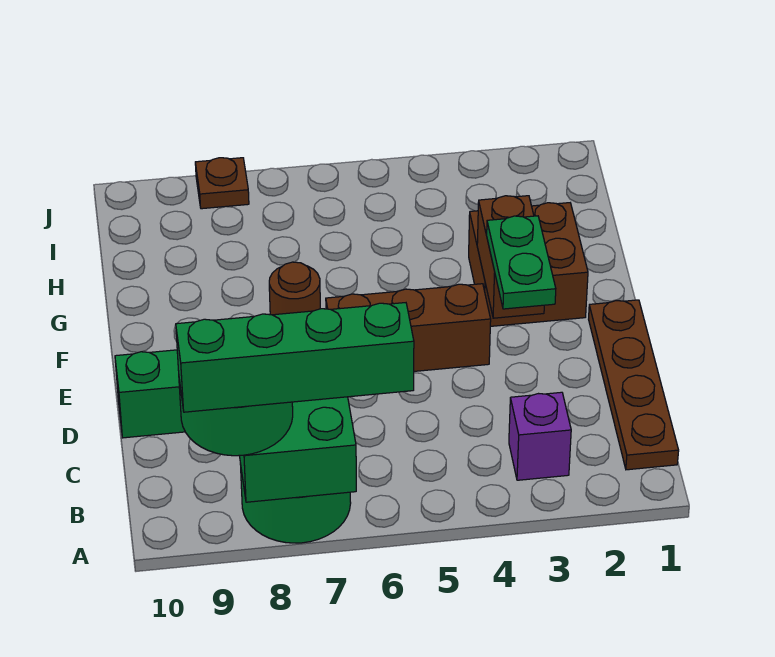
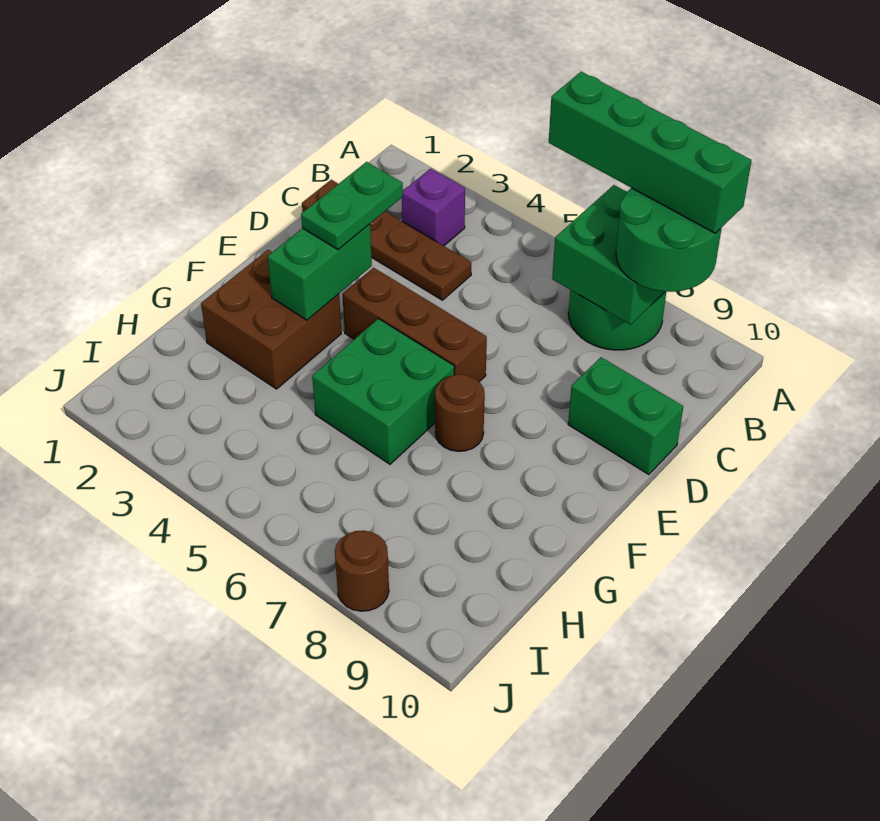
brown plate B1:E1 level 1 -> brown plate C1:C4 level 1
brown brick E3:F3 level 2 -> green brick E3:F3 level 2
none -> green brick F5:G6 level 1
brown plate J8 level 1 -> brown round brick J8 level 1

